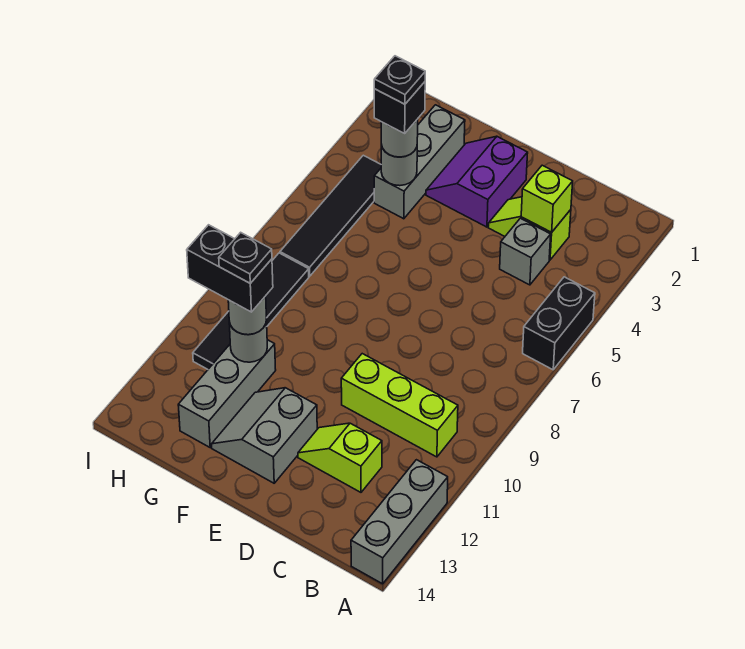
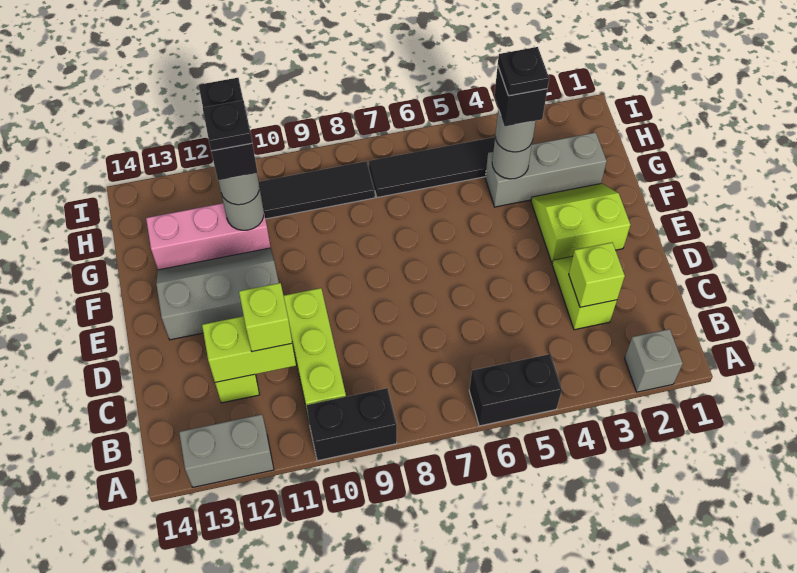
none -> black brick A9:A10 level 1
grey brick A12:A14 level 1 -> grey brick A12:A13 level 1
grey brick C4 level 1 -> grey brick A2 level 1
none -> lime brick C11:C12 level 2
none -> lime brick C11 level 3
purple slope E2:F3 level 1 top E -> lime slope E2:F3 level 1 top E
grey slope E12:F13 level 1 top E -> grey slope E11:F13 level 1 top E
grey brick G11:G13 level 1 -> pink brick G11:G13 level 1

